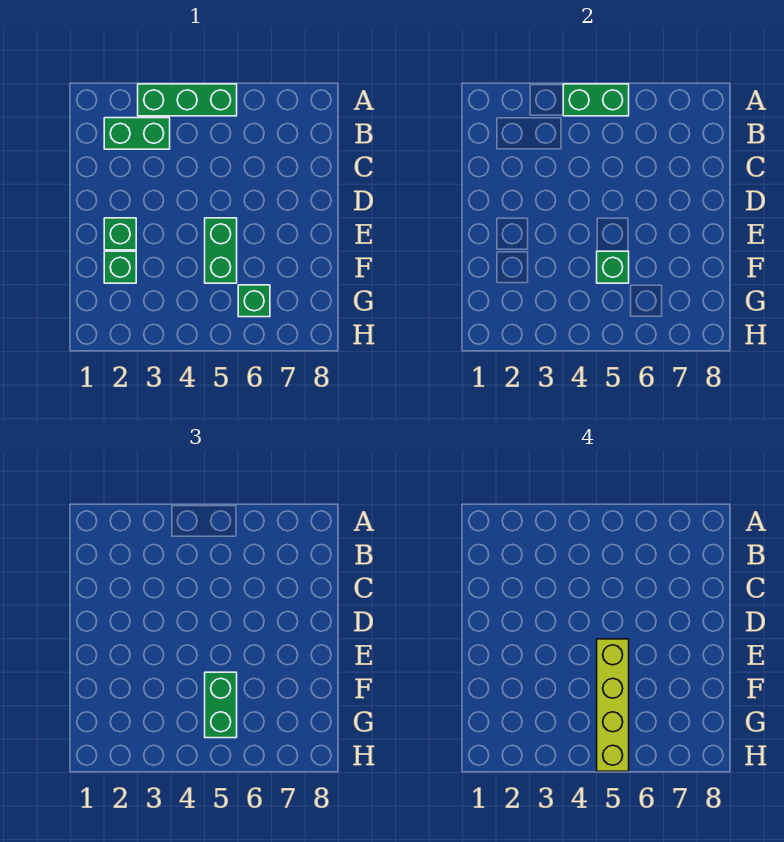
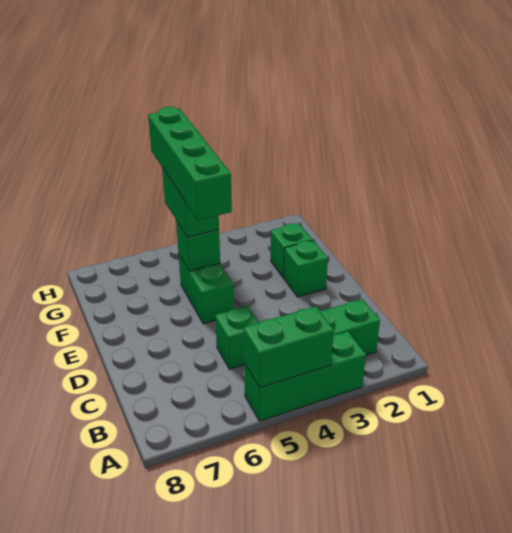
lime brick E5:H5 level 4 -> green brick E5:H5 level 4
green brick G6 level 1 -> green brick C5 level 1

